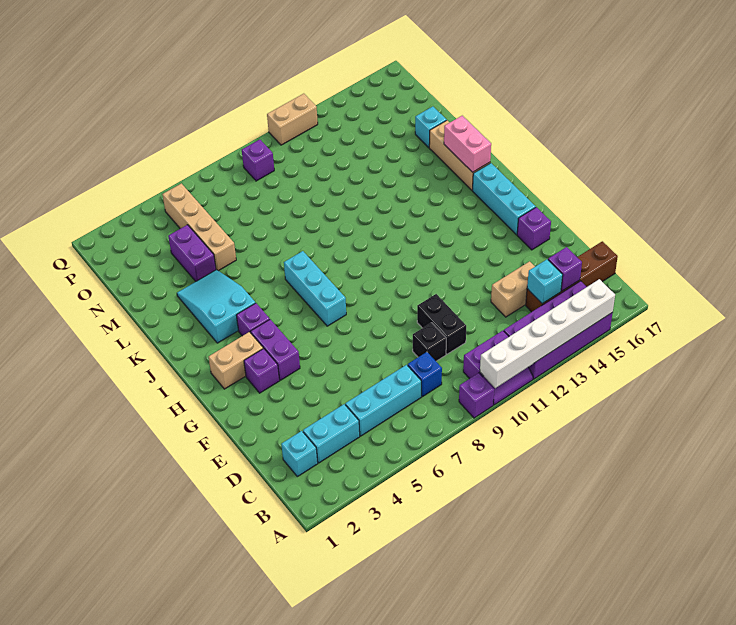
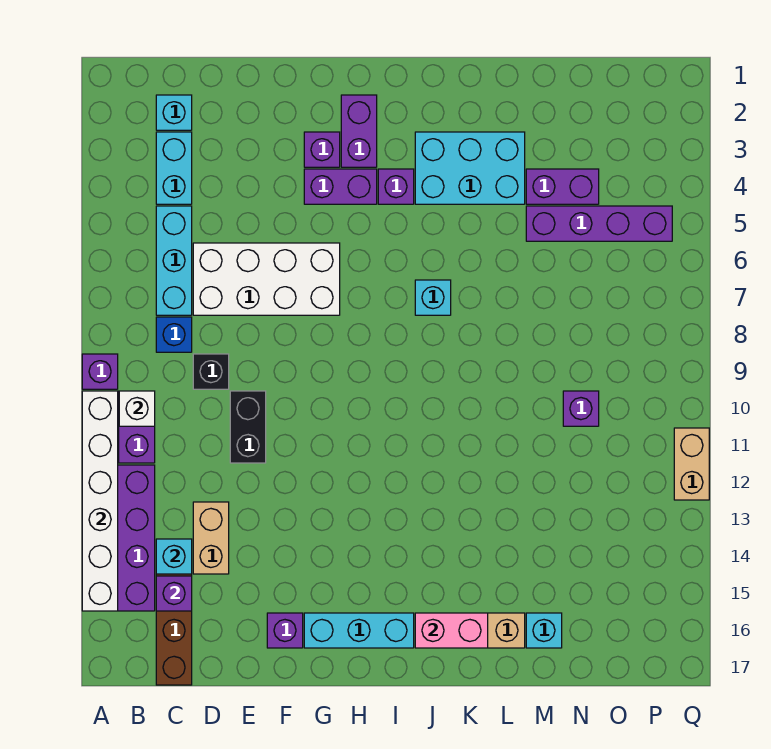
none -> white brick B10 level 2
none -> white brick D6:G7 level 1
black brick D10:E10 level 1 -> black brick E10:E11 level 1
tan brick H2:H3 level 1 -> purple brick H2:H3 level 1
cyan brick H7:J7 level 1 -> cyan brick J7 level 1
cyan slope J3:L4 level 1 top J -> cyan brick J3:L4 level 1
tan brick M5:P5 level 1 -> purple brick M5:P5 level 1
purple brick P9 level 1 -> purple brick N10 level 1

